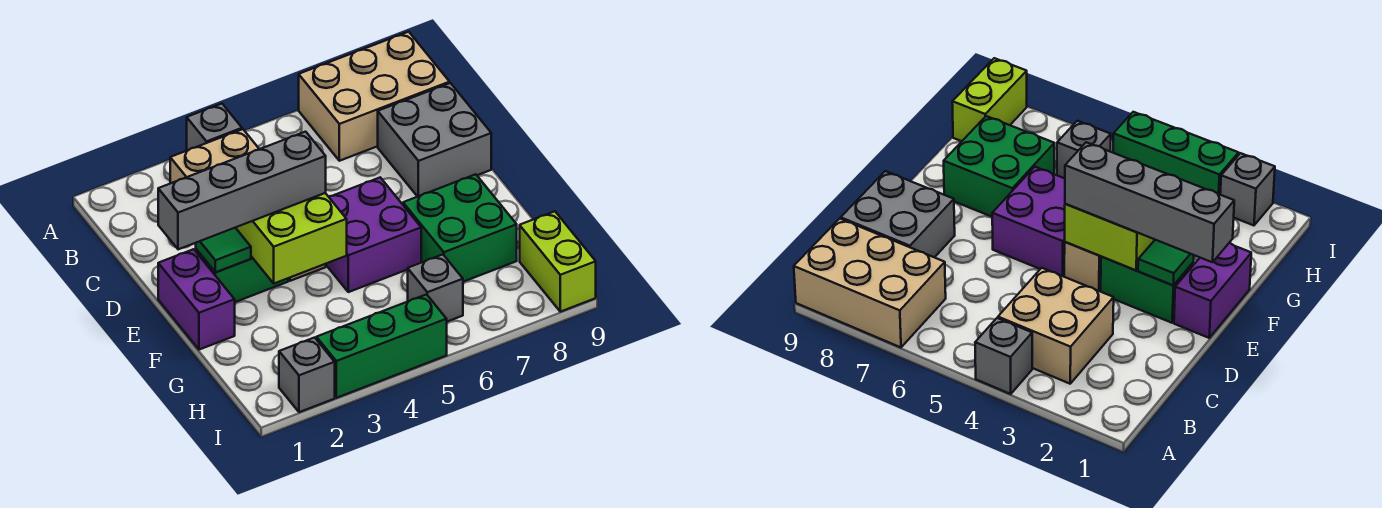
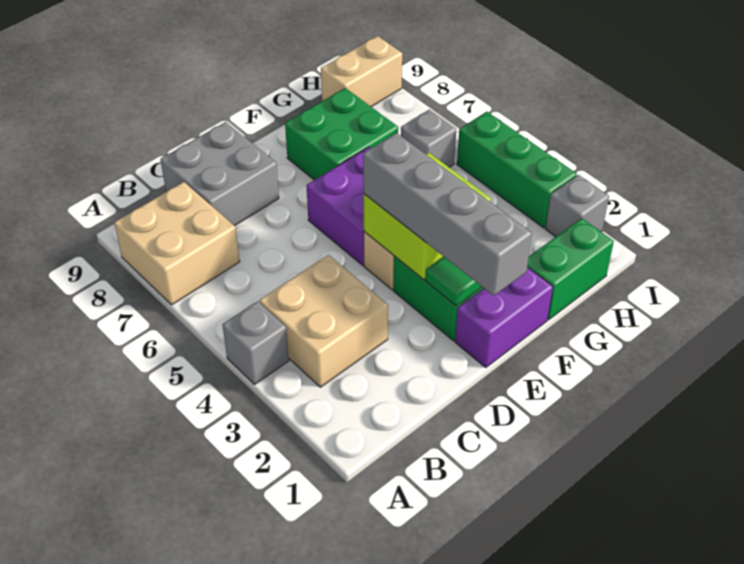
tan brick A7:B9 level 1 -> tan brick A7:B8 level 1
none -> green brick G1:H1 level 1
lime brick H9:I9 level 1 -> tan brick H9:I9 level 1

